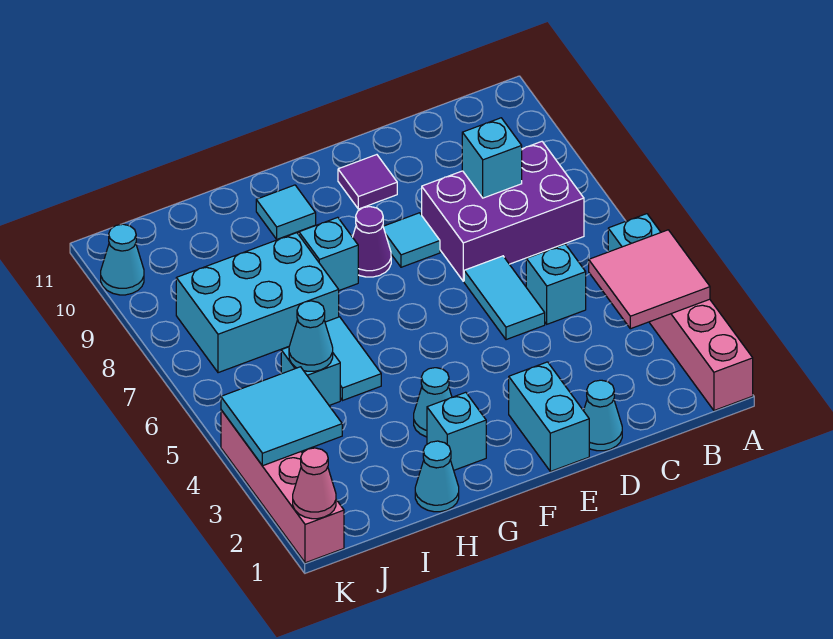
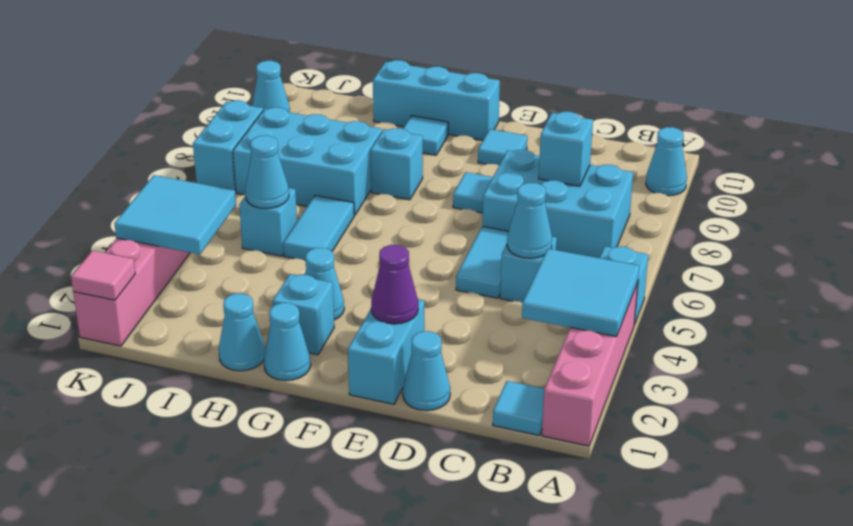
pink tile A3:B4 level 2 -> cyan tile A3:B4 level 2
none -> cyan cone A10 level 1
none -> cyan tile B1 level 1
purple brick B7:D8 level 1 -> cyan brick B7:D8 level 1
none -> cyan cone C5 level 2
purple tile E10 level 1 -> cyan tile E10 level 1
purple cone F8 level 1 -> purple cone E2 level 2
none -> cyan brick F11:H11 level 1
none -> cyan cone G1 level 1
pink cone K1 level 2 -> pink tile K1 level 2
none -> cyan brick K7:K8 level 1

